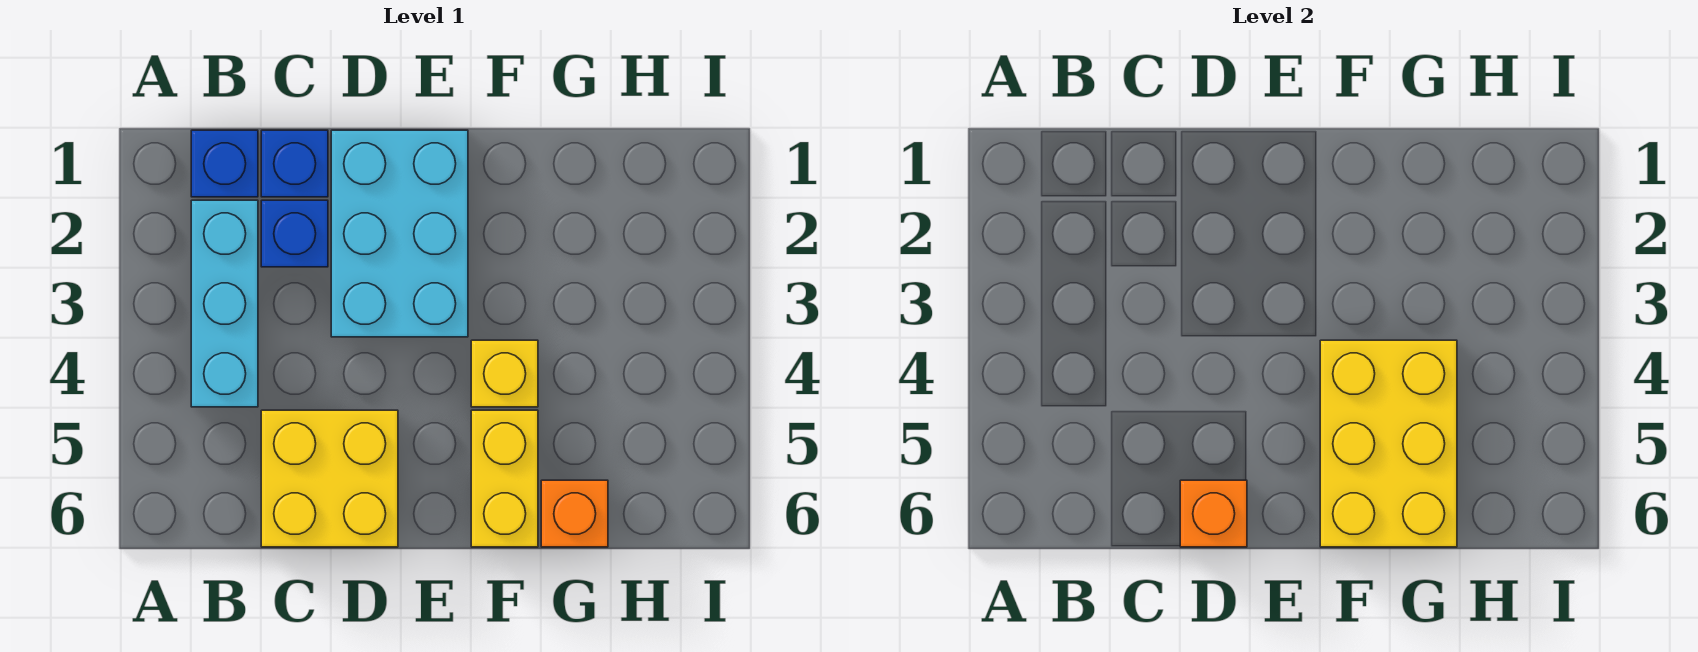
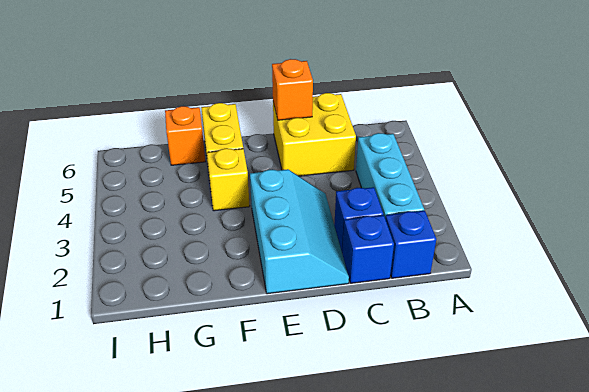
cyan brick D1:E3 level 1 -> cyan slope D1:E3 level 1 top E
yellow brick F4:G6 level 2 -> none

